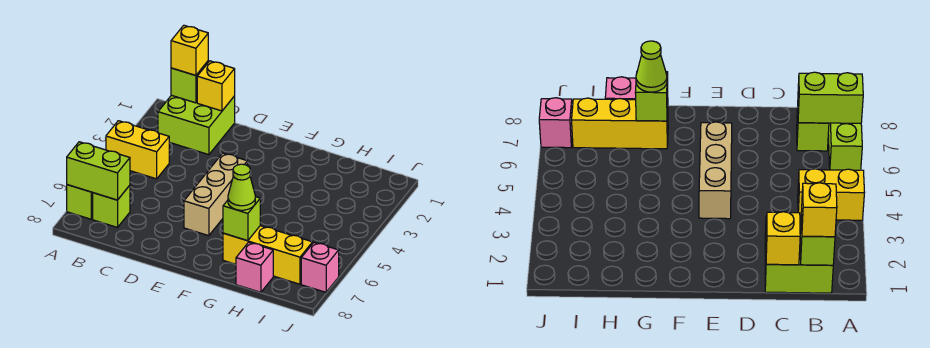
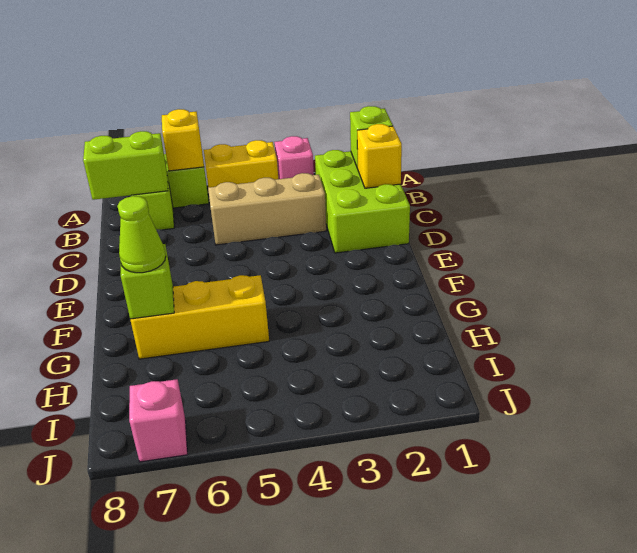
yellow brick A4:B4 level 1 -> yellow brick A4:A5 level 1
lime brick A7:B7 level 2 -> lime brick B7:B8 level 2
lime brick B1:C2 level 1 -> lime brick B1:D2 level 1
yellow brick B1 level 3 -> yellow brick A6 level 2
tan brick E4:E6 level 1 -> tan brick C3:C5 level 1
yellow brick G7:I7 level 1 -> yellow brick G5:G7 level 1
pink brick H8 level 1 -> pink brick A3 level 1

